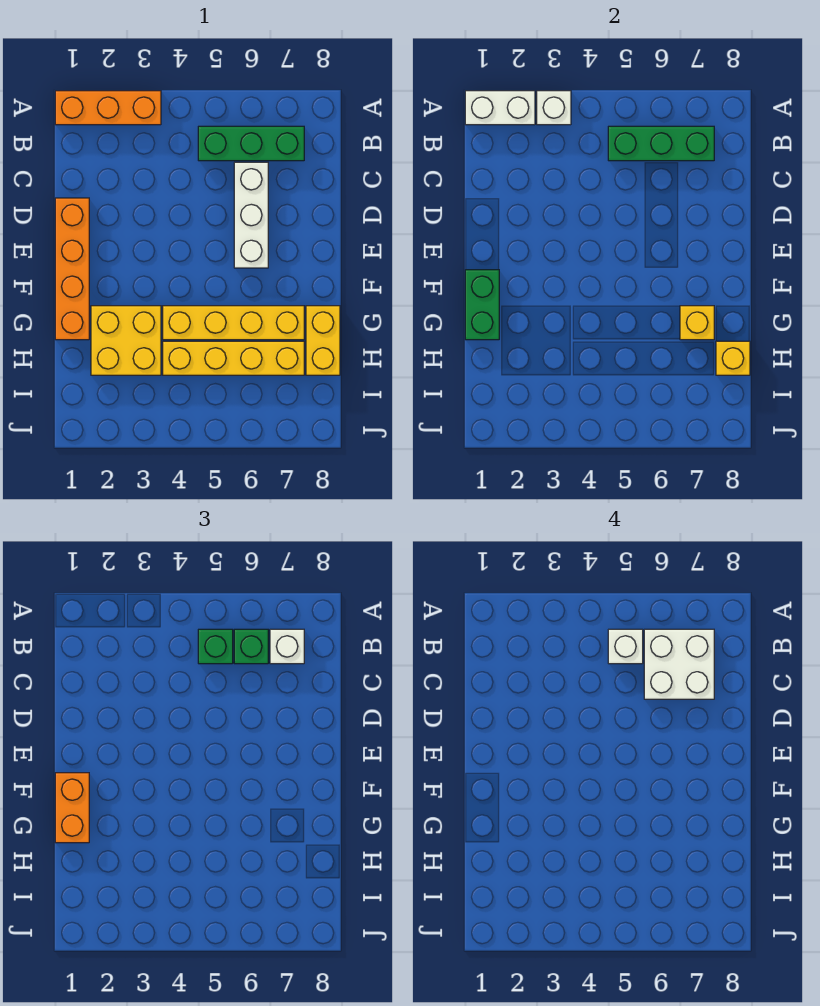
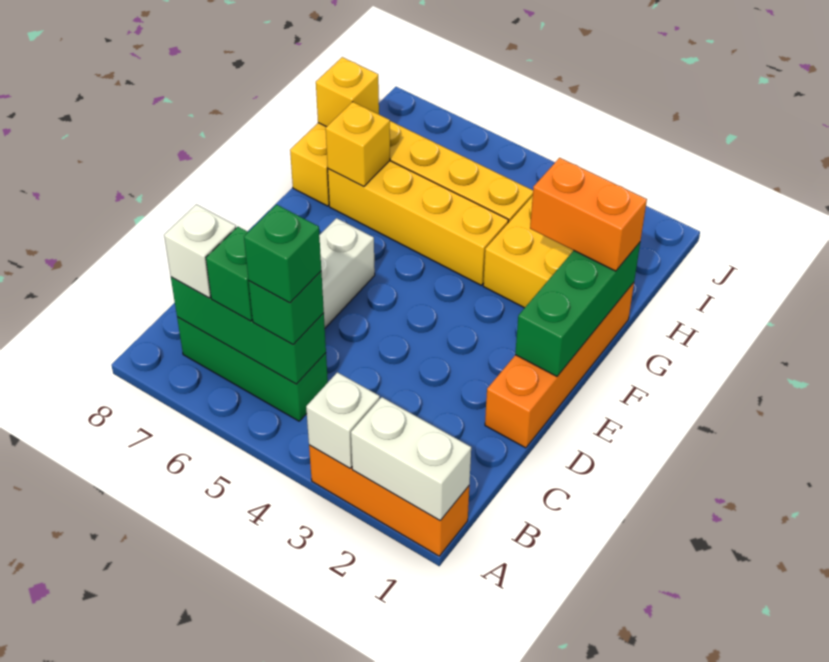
white brick B5 level 4 -> green brick B5 level 4
white brick B6:C7 level 4 -> none
green brick F1:G1 level 2 -> green brick E1:G1 level 2
orange brick F1:G1 level 3 -> orange brick G1:G2 level 3

